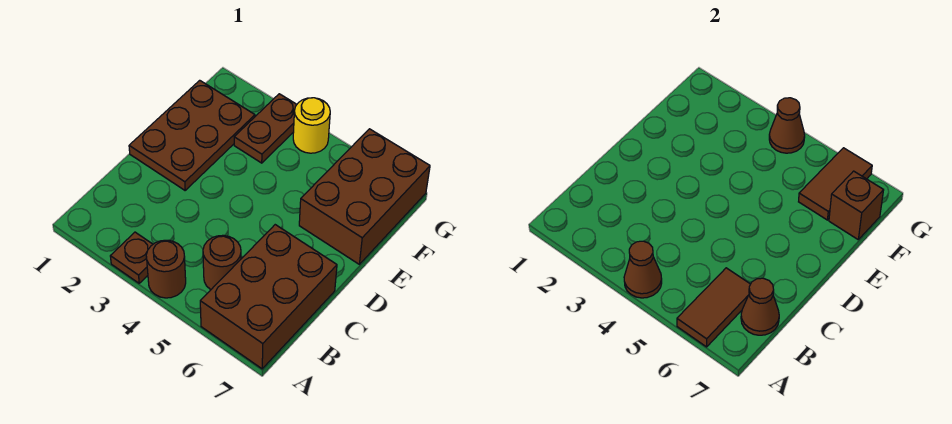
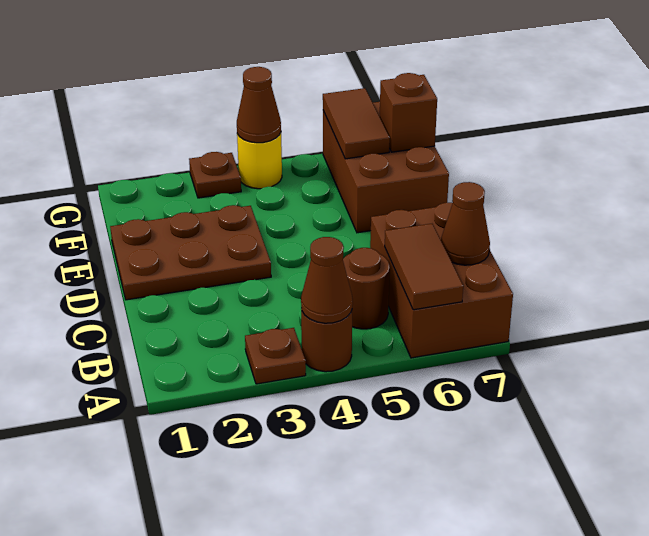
brown plate D1:F2 level 1 -> brown plate D1:E3 level 1
brown plate F3:G3 level 1 -> brown plate G3 level 1

